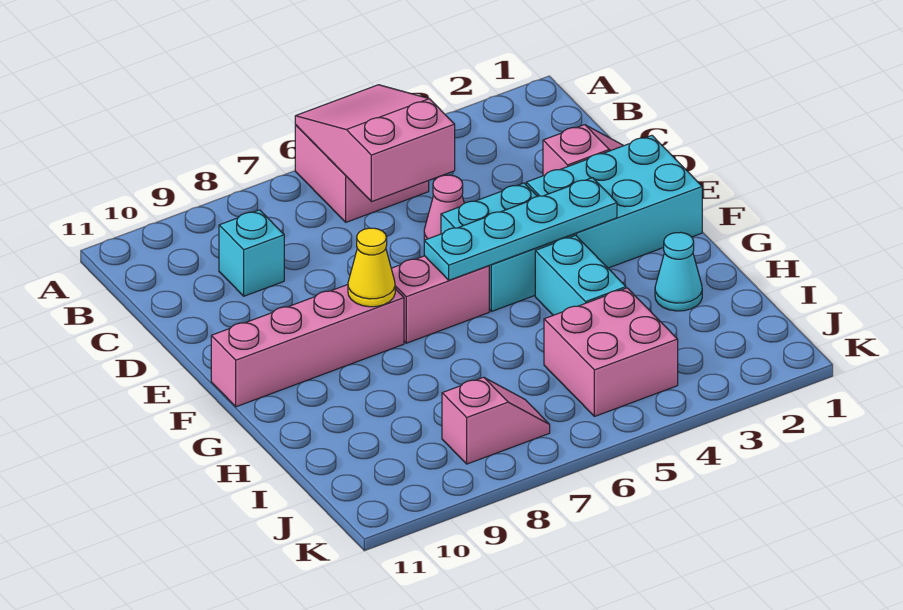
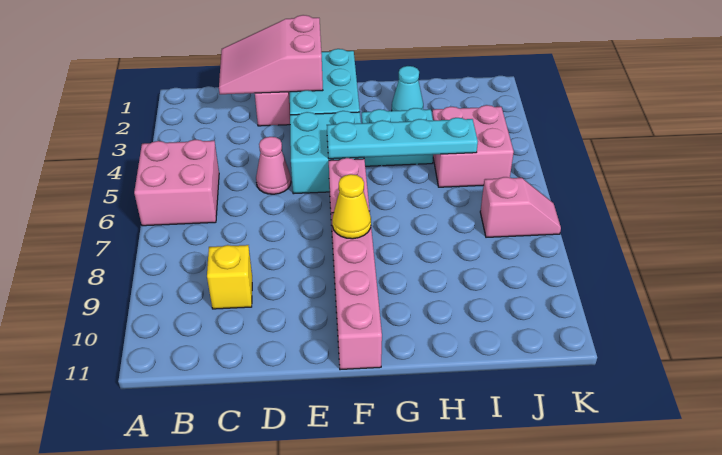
pink slope A5:C6 level 2 top C -> pink slope C1:E2 level 2 top E
cyan brick C9 level 1 -> yellow brick C9 level 1
cyan plate F3:F6 level 2 -> cyan plate F5:I5 level 2
pink slope J7:J8 level 1 top 8 -> pink slope J7:K7 level 1 top J

